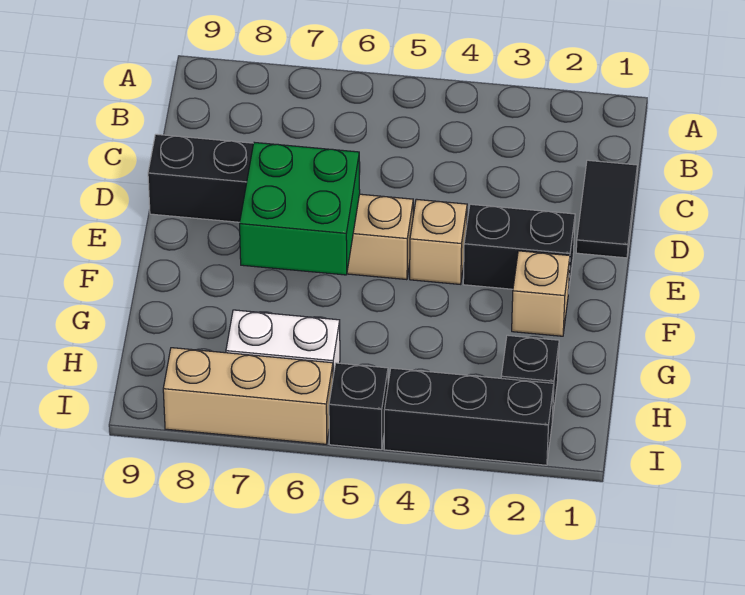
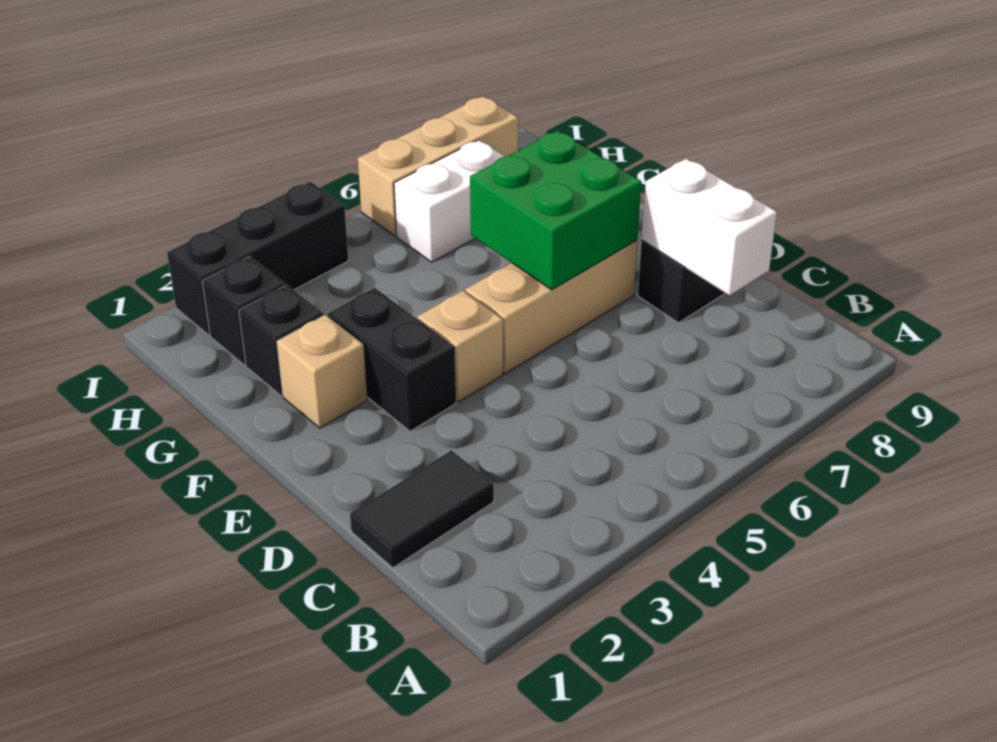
black tile C1:D1 level 1 -> black tile C1:C2 level 1
none -> white brick C8:D8 level 2
black brick E2:E3 level 1 -> black brick E3:F3 level 1
black brick I5 level 1 -> black brick G2 level 1

